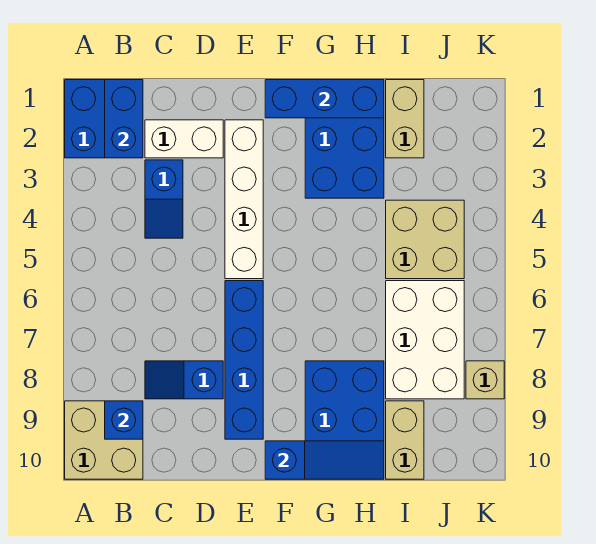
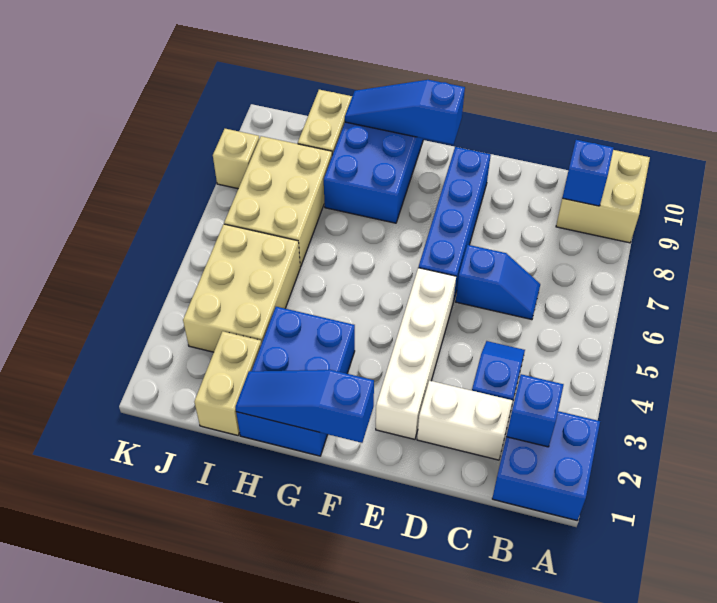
blue brick B1:B2 level 2 -> blue brick B2 level 2
blue slope C8:D8 level 1 top D -> blue slope C6:D6 level 1 top D
blue brick F1:H1 level 2 -> blue slope F1:H1 level 2 top F
tan brick I4:J5 level 1 -> tan brick I3:J5 level 1
white brick I6:J8 level 1 -> tan brick I6:J8 level 1

